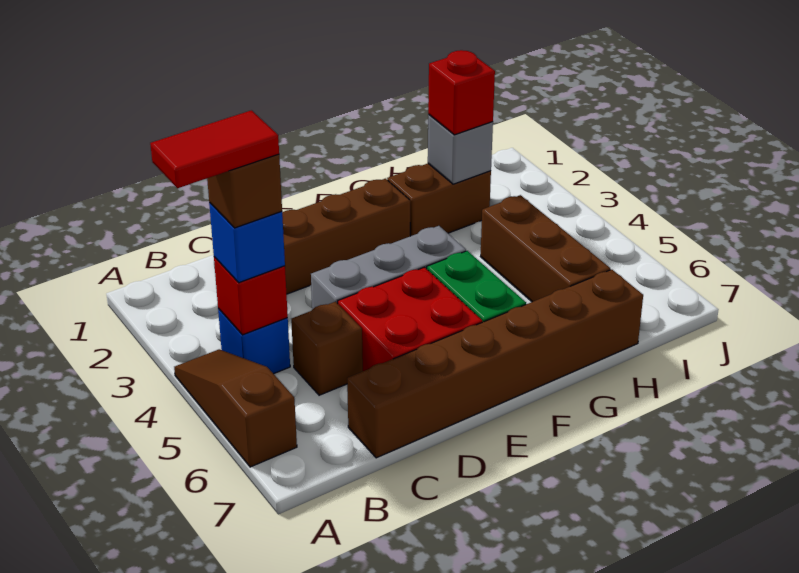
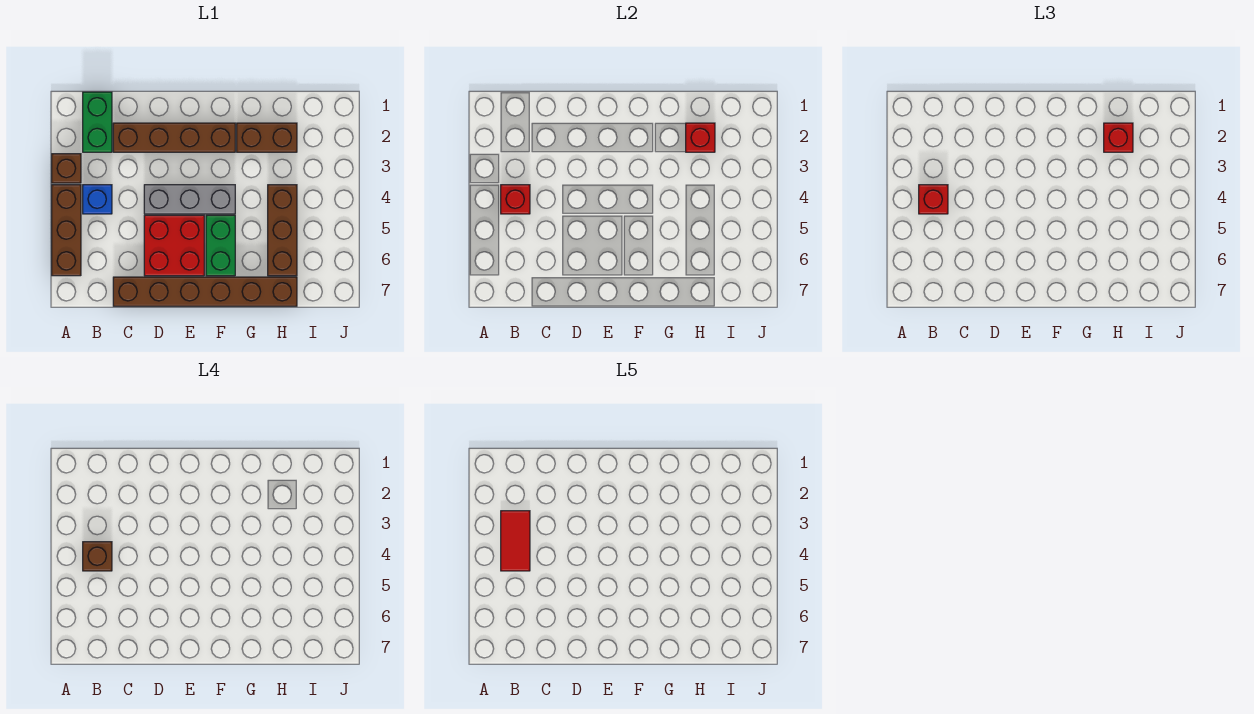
brown slope A4:A6 level 1 top 6 -> brown brick A4:A6 level 1
red tile A4:B4 level 5 -> red tile B3:B4 level 5
none -> green brick B1:B2 level 1
blue brick B4 level 3 -> red brick B4 level 3
brown brick C5 level 1 -> brown brick A3 level 1
grey brick H2 level 2 -> red brick H2 level 2

